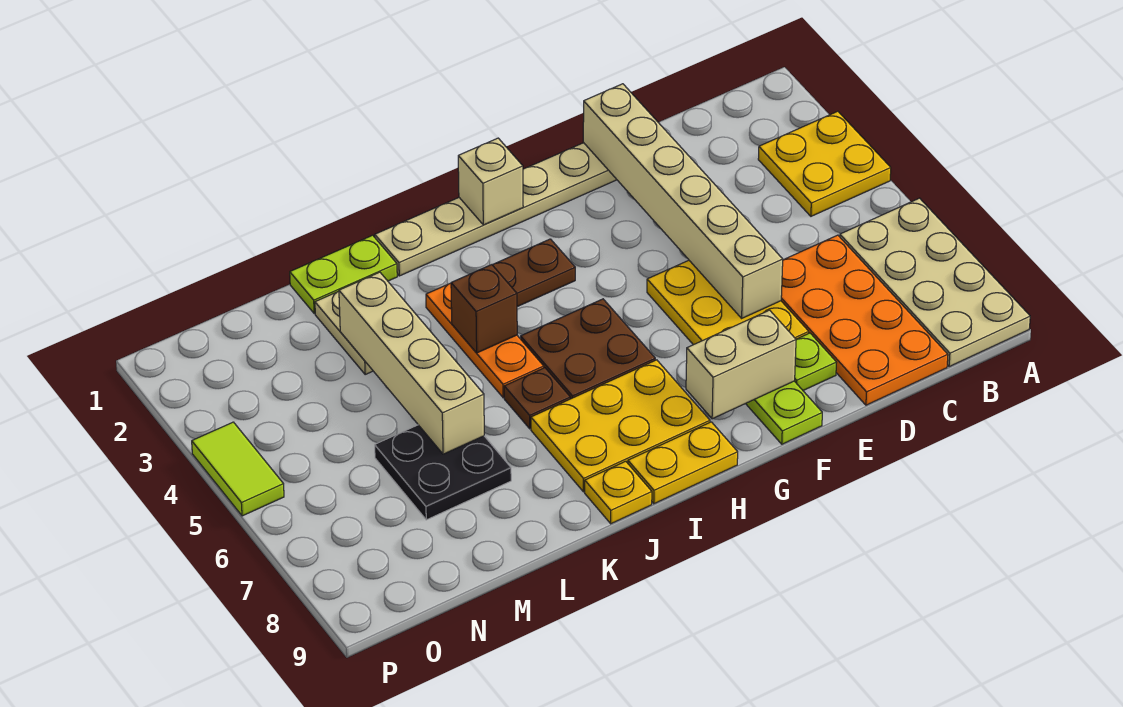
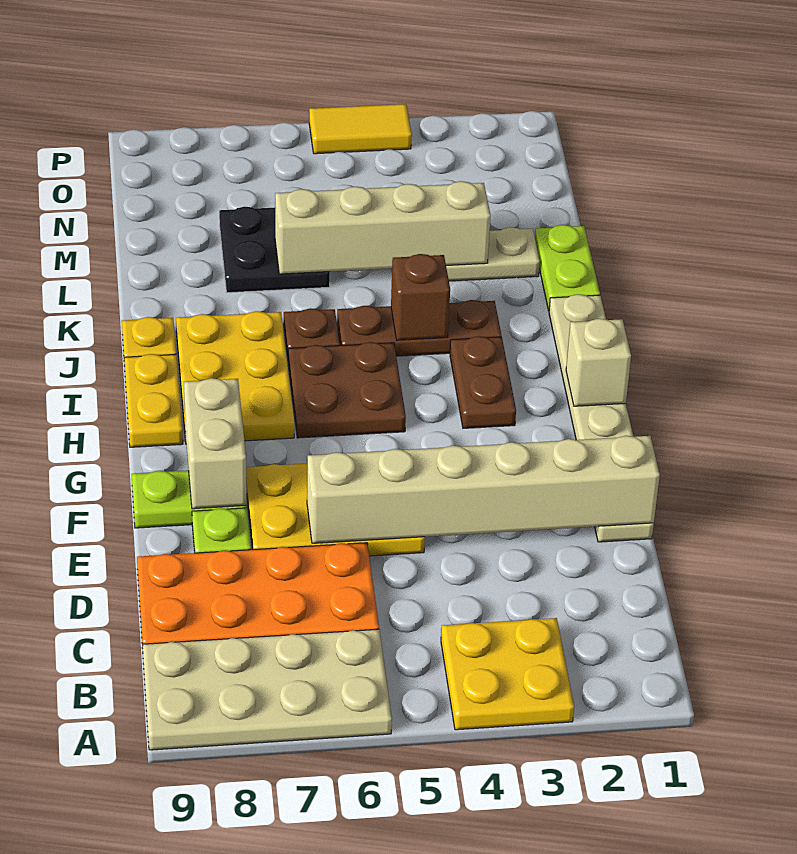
orange plate J3:J5 level 1 -> brown plate J3:J5 level 1
lime tile P4:P5 level 1 -> yellow tile P4:P5 level 1

